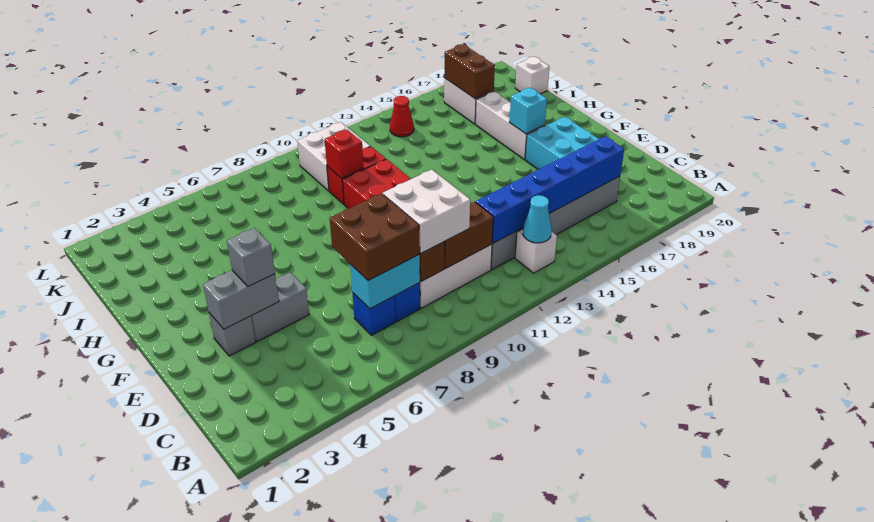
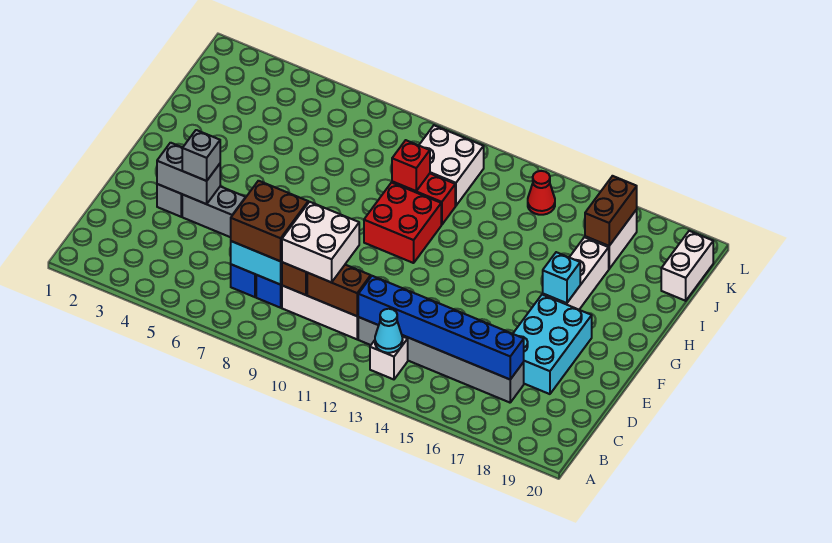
white brick J20 level 1 -> white brick J20:K20 level 1

